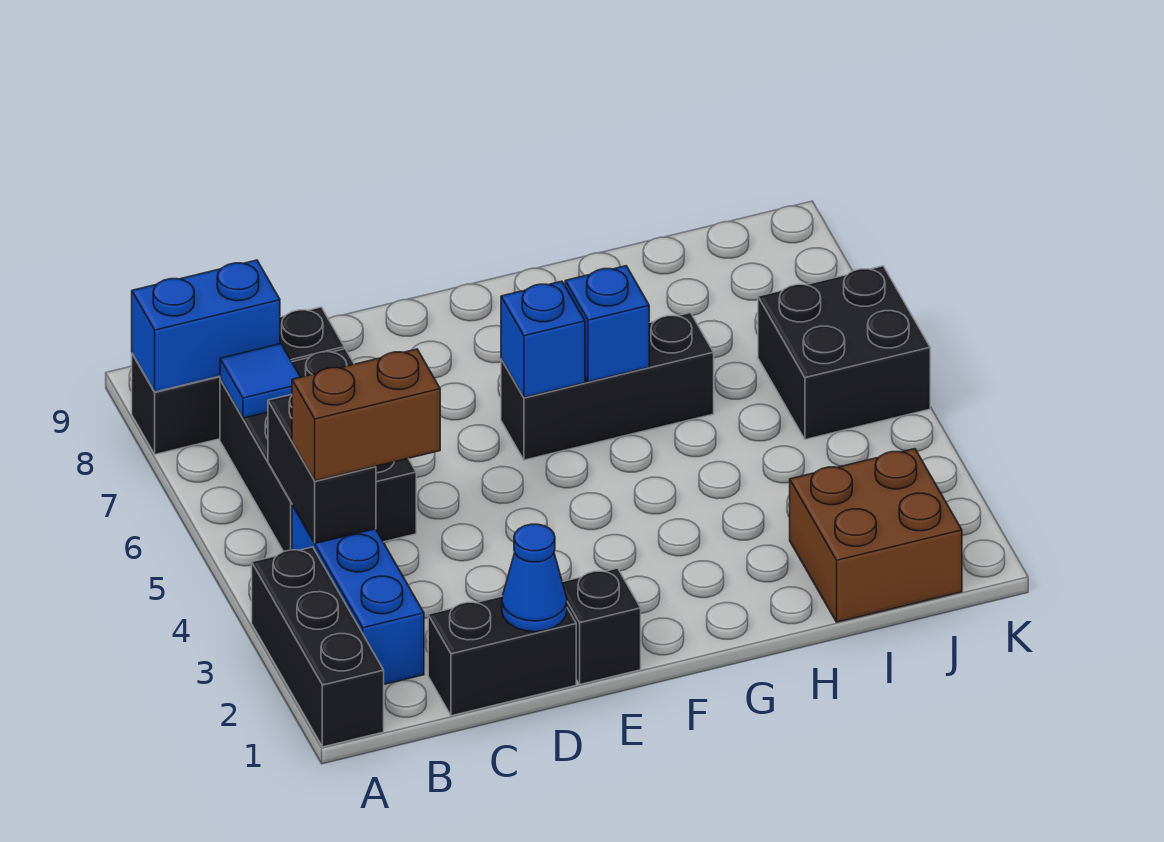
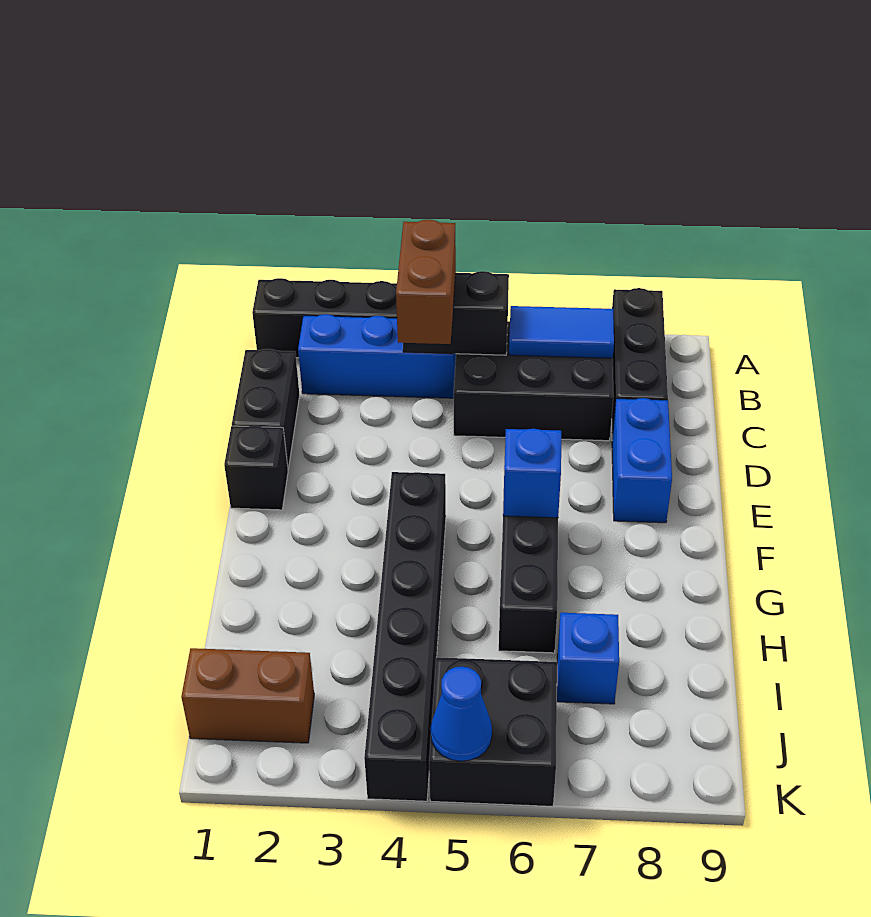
blue brick A8:B8 level 2 -> blue brick D8:E8 level 1
blue tile B7 level 2 -> blue tile B6:B7 level 2
blue cone D1 level 2 -> blue cone K5 level 2
none -> black brick F4:K4 level 1
blue brick G6 level 2 -> blue brick I7 level 1
brown brick I1:J2 level 1 -> brown brick J1:J2 level 1

